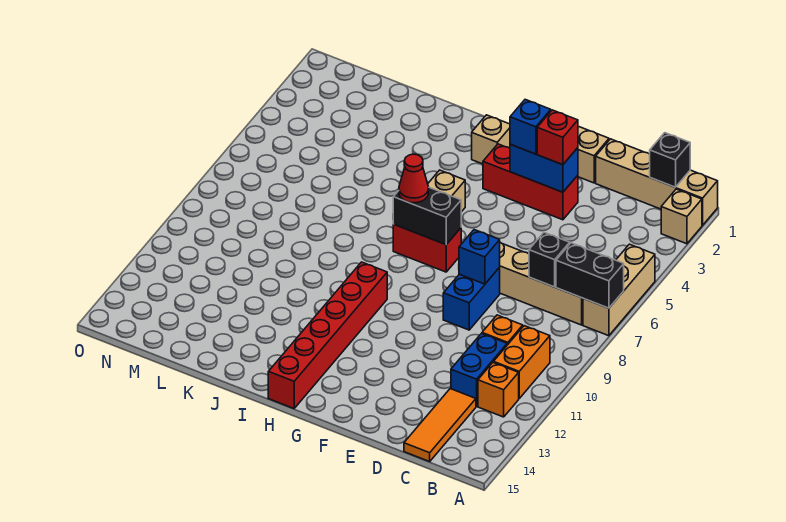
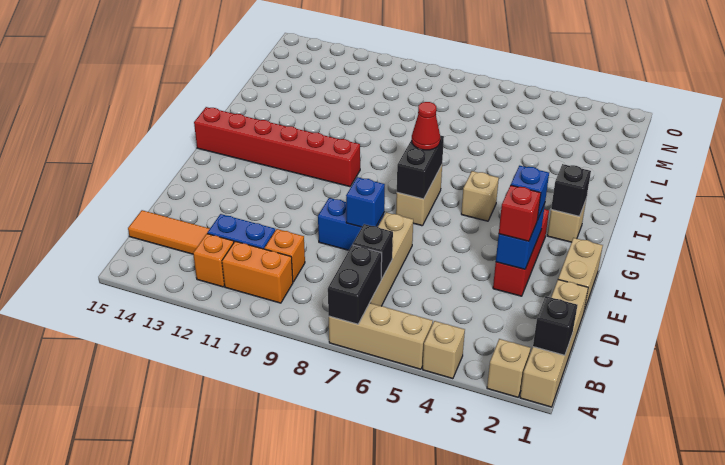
none -> tan brick A4 level 1
red brick G7:H7 level 1 -> tan brick G7:H7 level 1
none -> black brick H2 level 2

